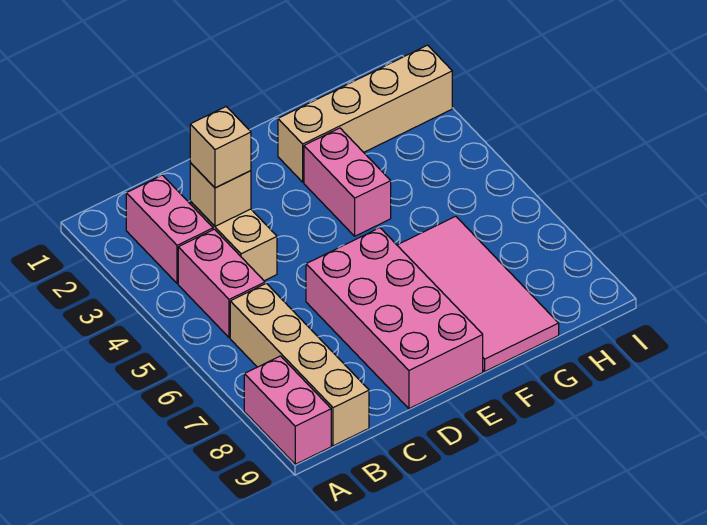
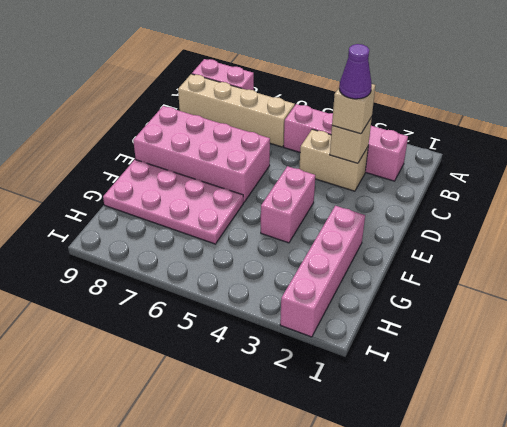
none -> purple cone C3 level 4
tan brick F2:I2 level 1 -> pink brick F2:I2 level 1
pink brick F3:F4 level 1 -> pink brick E4:F4 level 1
pink tile F6:G9 level 1 -> pink plate F6:G9 level 1

